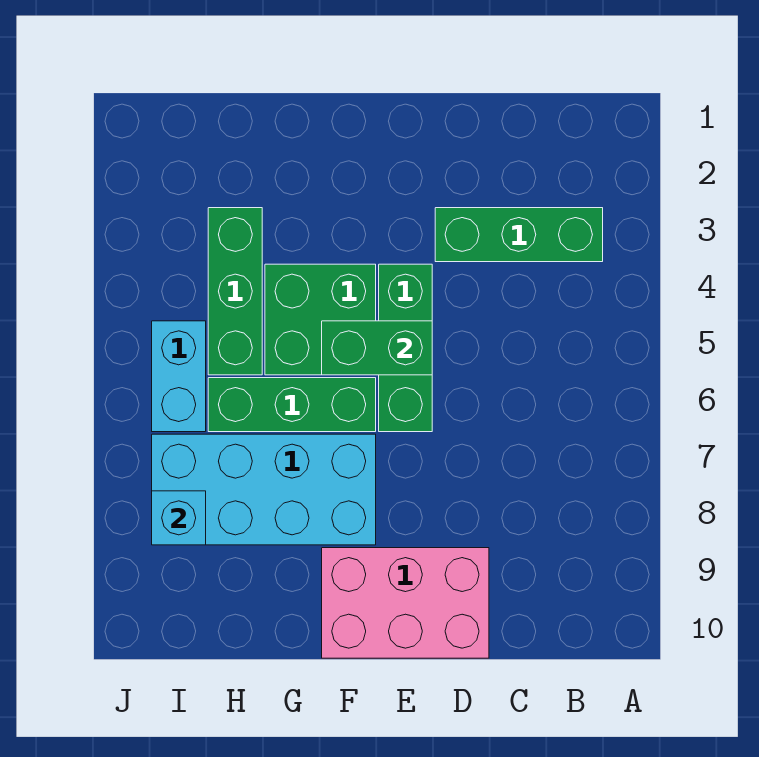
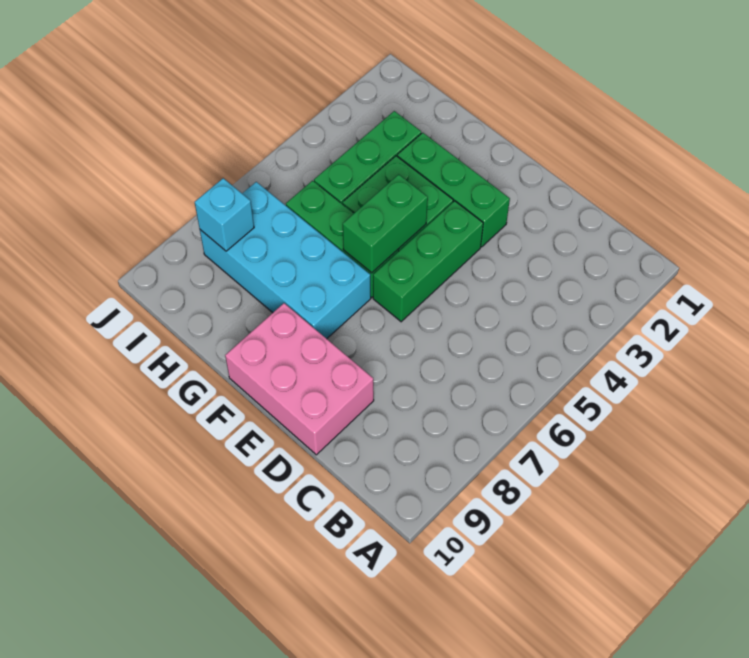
green brick B3:D3 level 1 -> green brick E3:G3 level 1
green brick E5:F5 level 2 -> green brick F5:F6 level 2
cyan brick I5:I6 level 1 -> none

